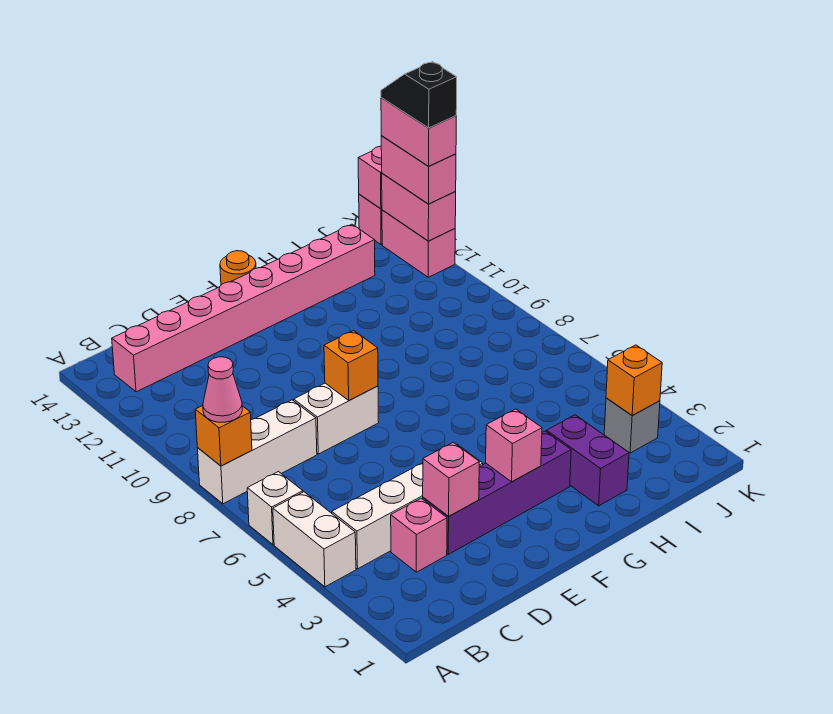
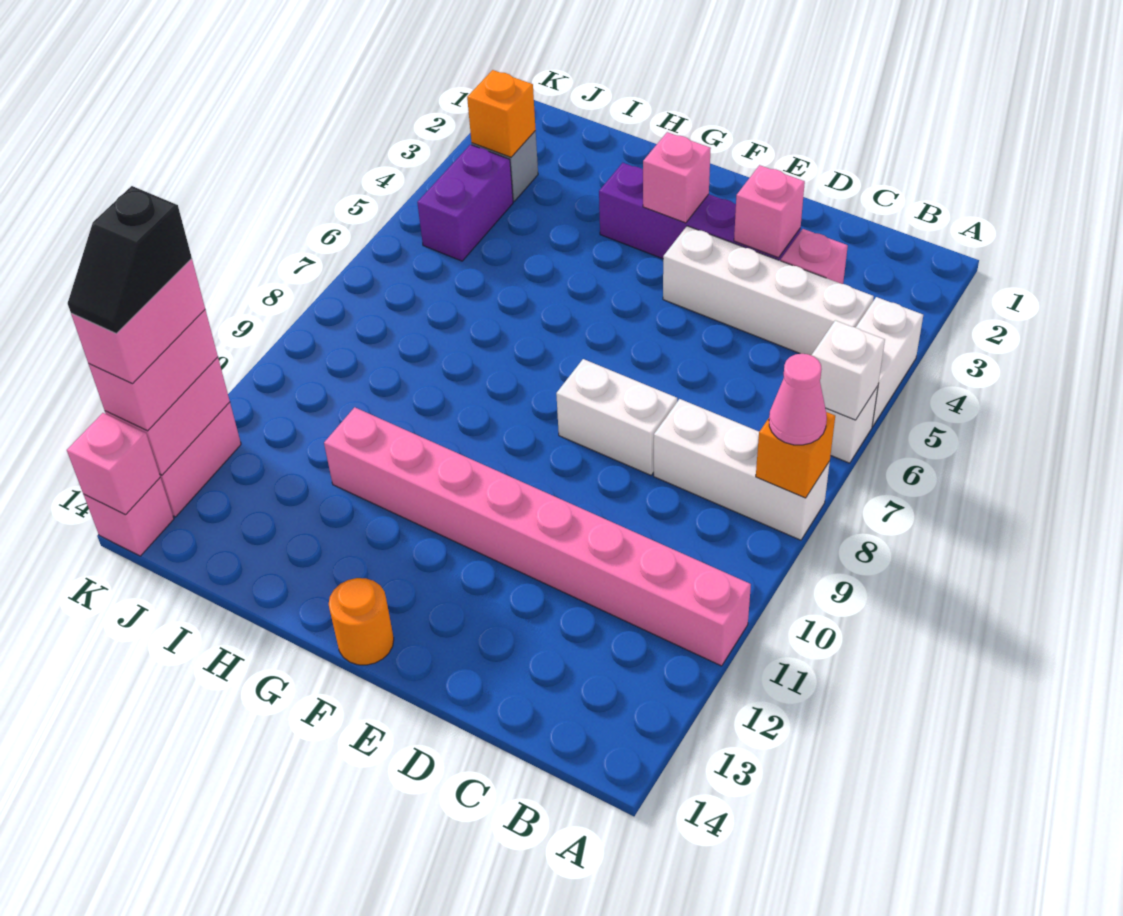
none -> white brick A6 level 2
pink brick B13:I13 level 1 -> pink brick A11:H11 level 1
orange brick E8 level 2 -> none
purple brick H2:H3 level 1 -> purple brick J4:J5 level 1

